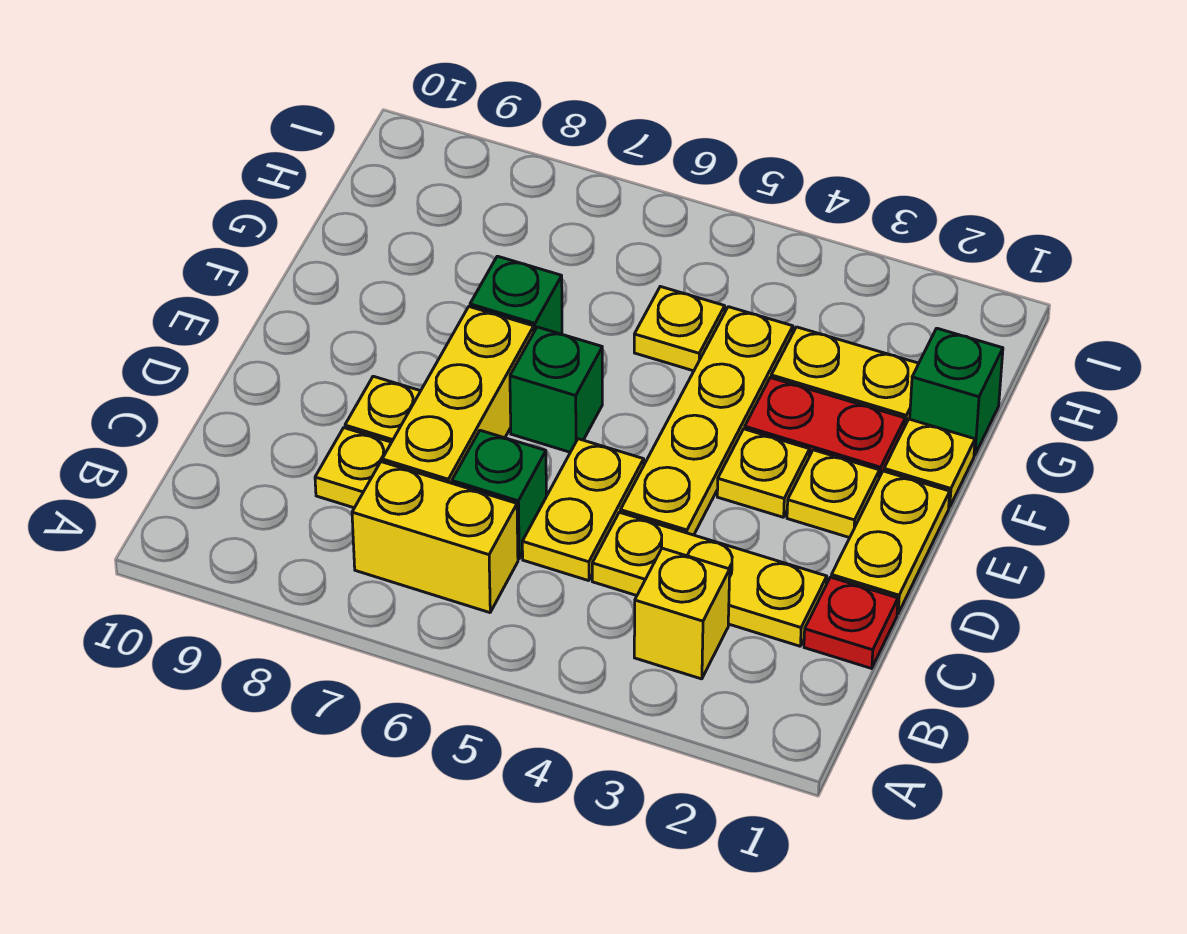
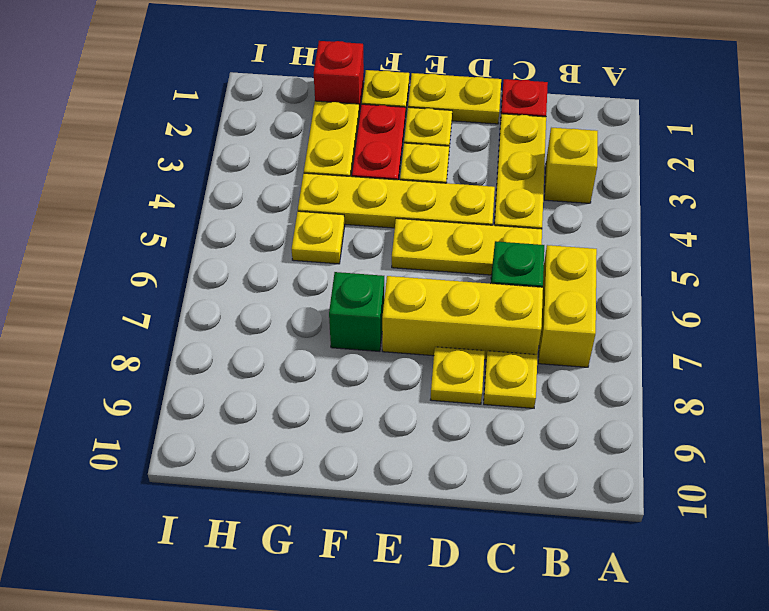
yellow plate C5:D5 level 1 -> yellow plate C5:E5 level 1
green brick E6 level 1 -> none
green brick G1 level 1 -> red brick G1 level 1

